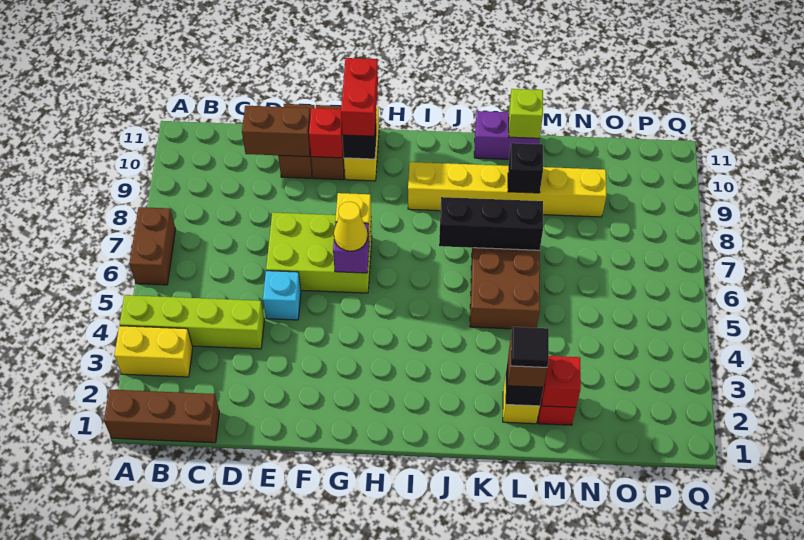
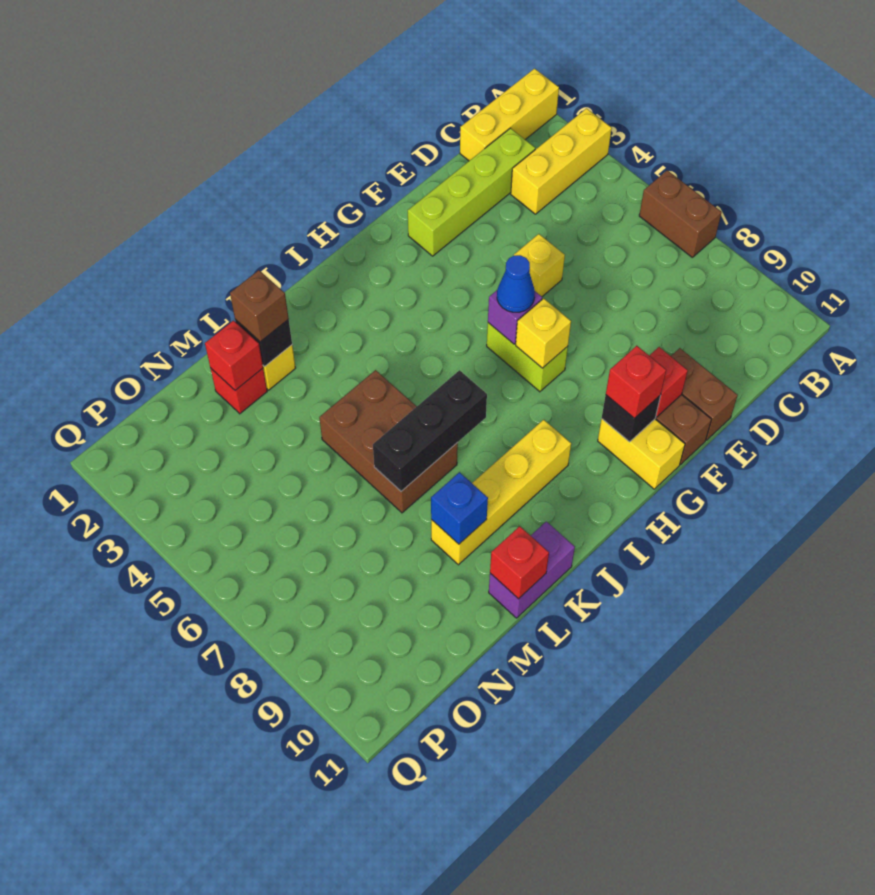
brown brick A1:C1 level 1 -> yellow brick A1:C1 level 1
yellow brick A3:B3 level 1 -> yellow brick A3:C3 level 1
lime brick A4:D4 level 1 -> lime brick C2:F2 level 1
brown brick D10:E10 level 2 -> none
cyan brick E5 level 1 -> yellow brick E5 level 1
lime brick E6:G7 level 1 -> lime brick G6:G7 level 1
yellow cone G6 level 3 -> blue cone G6 level 3
red brick G10:G11 level 3 -> red brick G10 level 3
yellow brick I9:N9 level 1 -> yellow brick I9:L9 level 1
black tile L2 level 4 -> none
black brick L9 level 2 -> blue brick L9 level 2
lime brick L11 level 2 -> red brick L11 level 2

